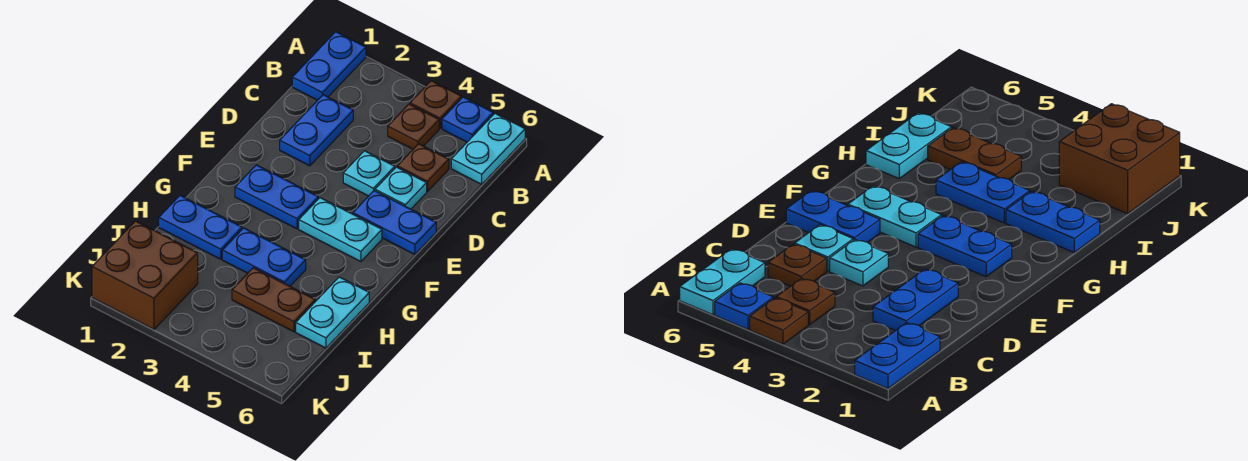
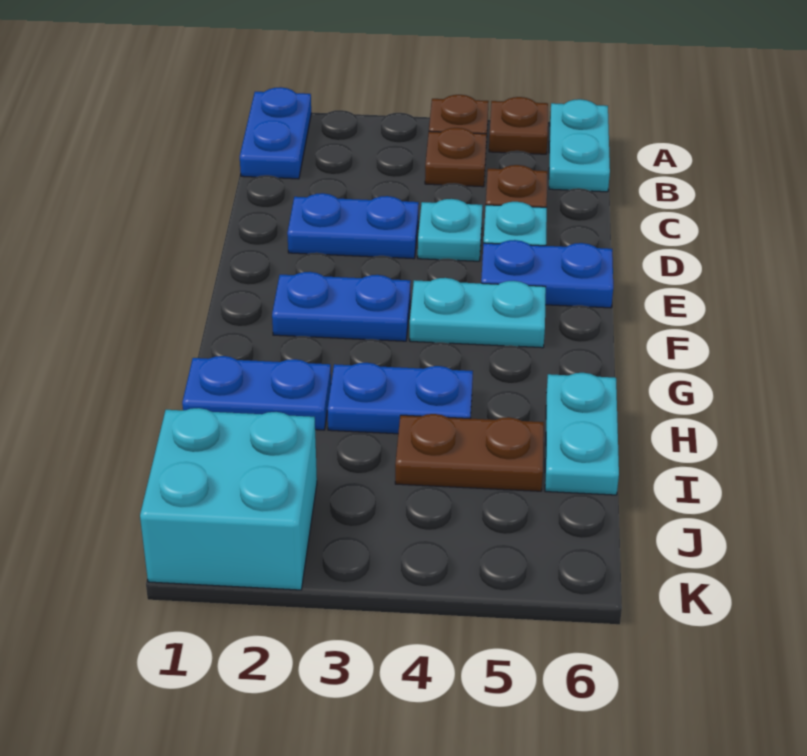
blue plate A5 level 1 -> brown plate A5 level 1
blue plate C2:D2 level 1 -> blue plate D2:D3 level 1
brown brick J1:K2 level 1 -> cyan brick J1:K2 level 1

